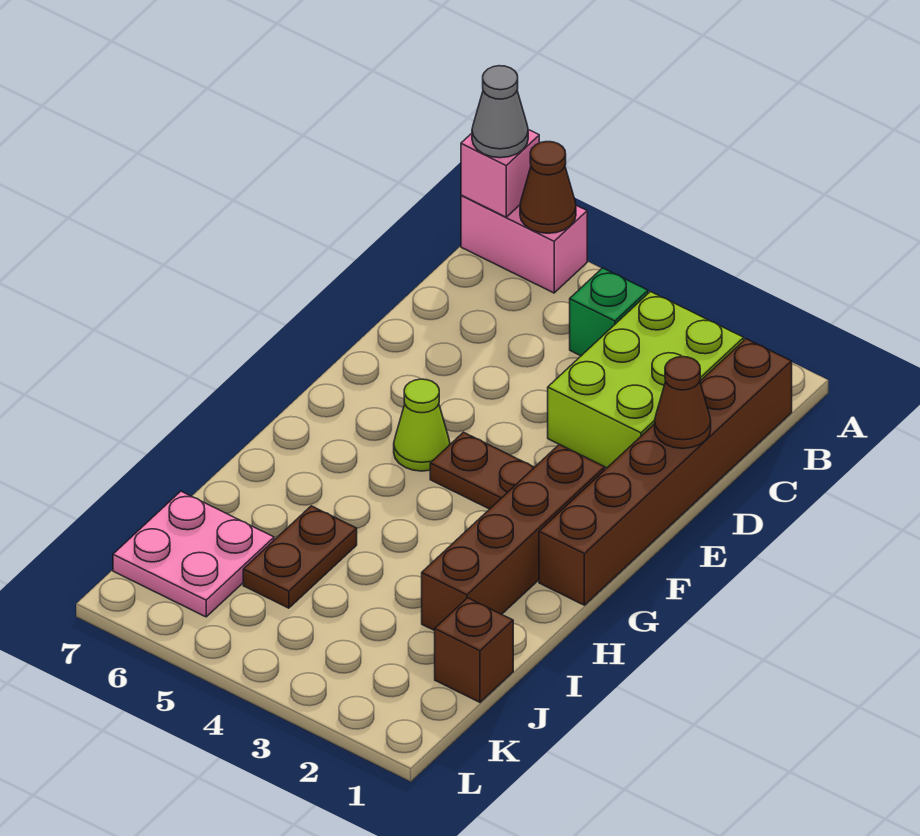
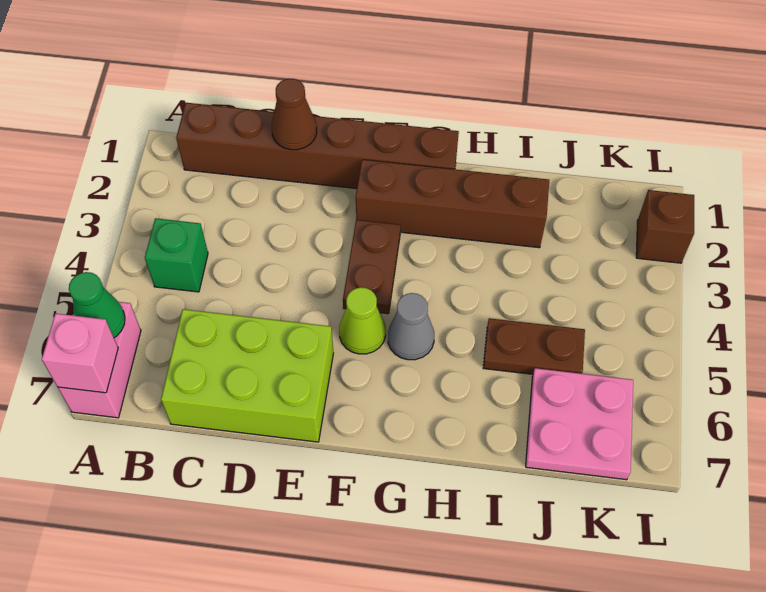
brown cone A6 level 2 -> green cone A6 level 2
grey cone A7 level 3 -> grey cone G5 level 1
lime brick B2:D3 level 1 -> lime brick C6:E7 level 1
brown brick J1 level 1 -> brown brick L2 level 1

